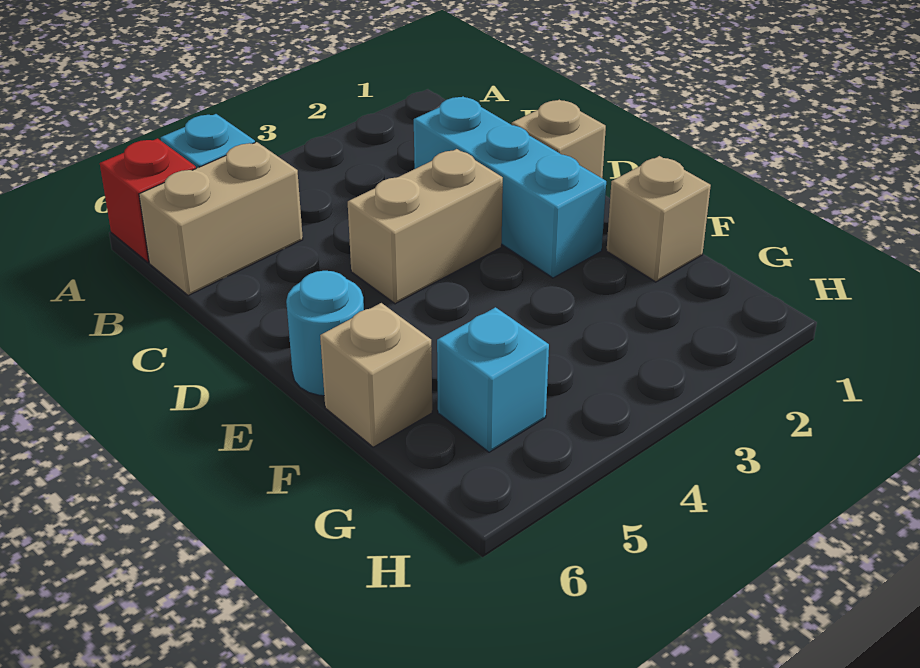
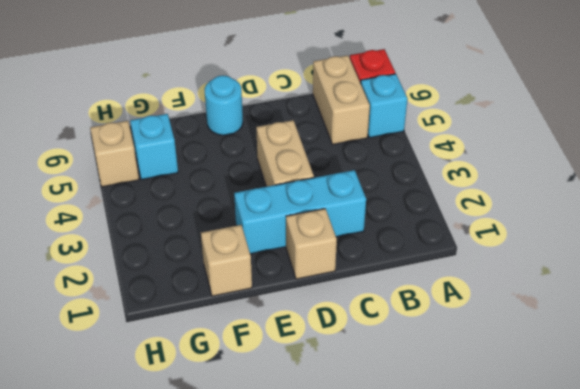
tan brick F6 level 1 -> tan brick H5 level 1

